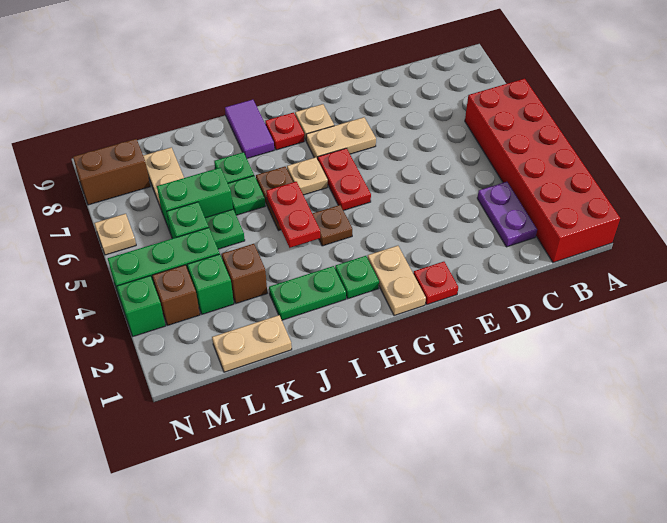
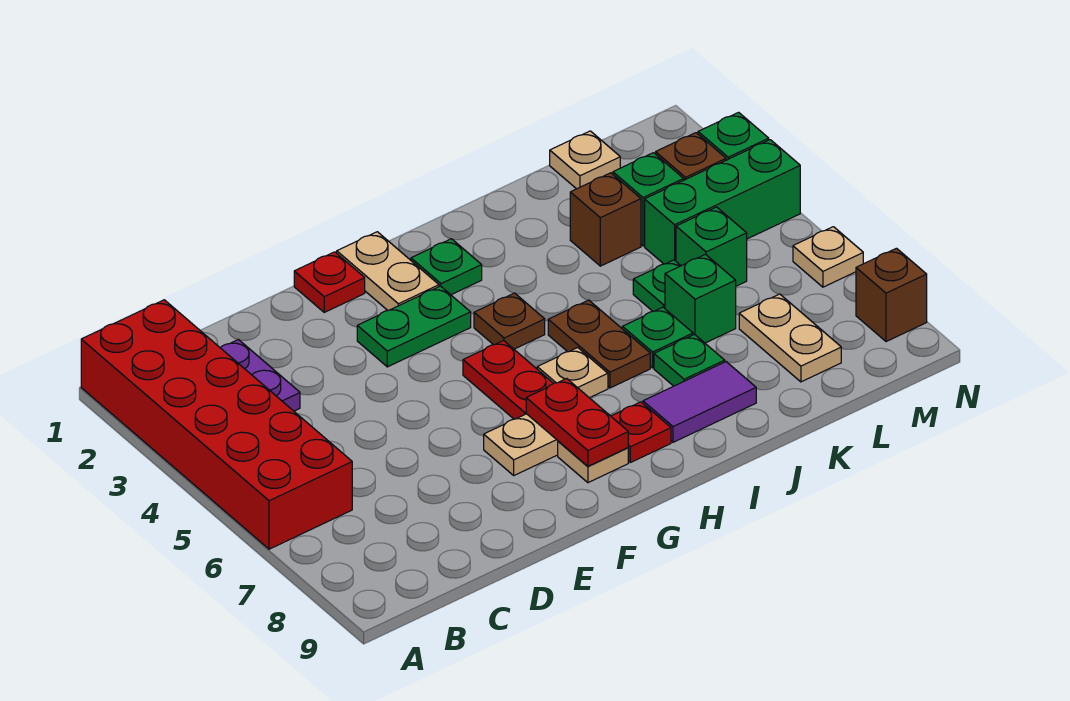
green plate I2:J2 level 1 -> green plate F3:G3 level 1
red plate I4:I5 level 2 -> red plate G7:G8 level 2
purple tile I8:I9 level 1 -> purple tile I8:J8 level 1
tan plate K1:L1 level 1 -> tan plate L1 level 1
green brick K6:L6 level 1 -> green brick K6 level 1
brown brick M8:N8 level 1 -> brown brick N8 level 1

